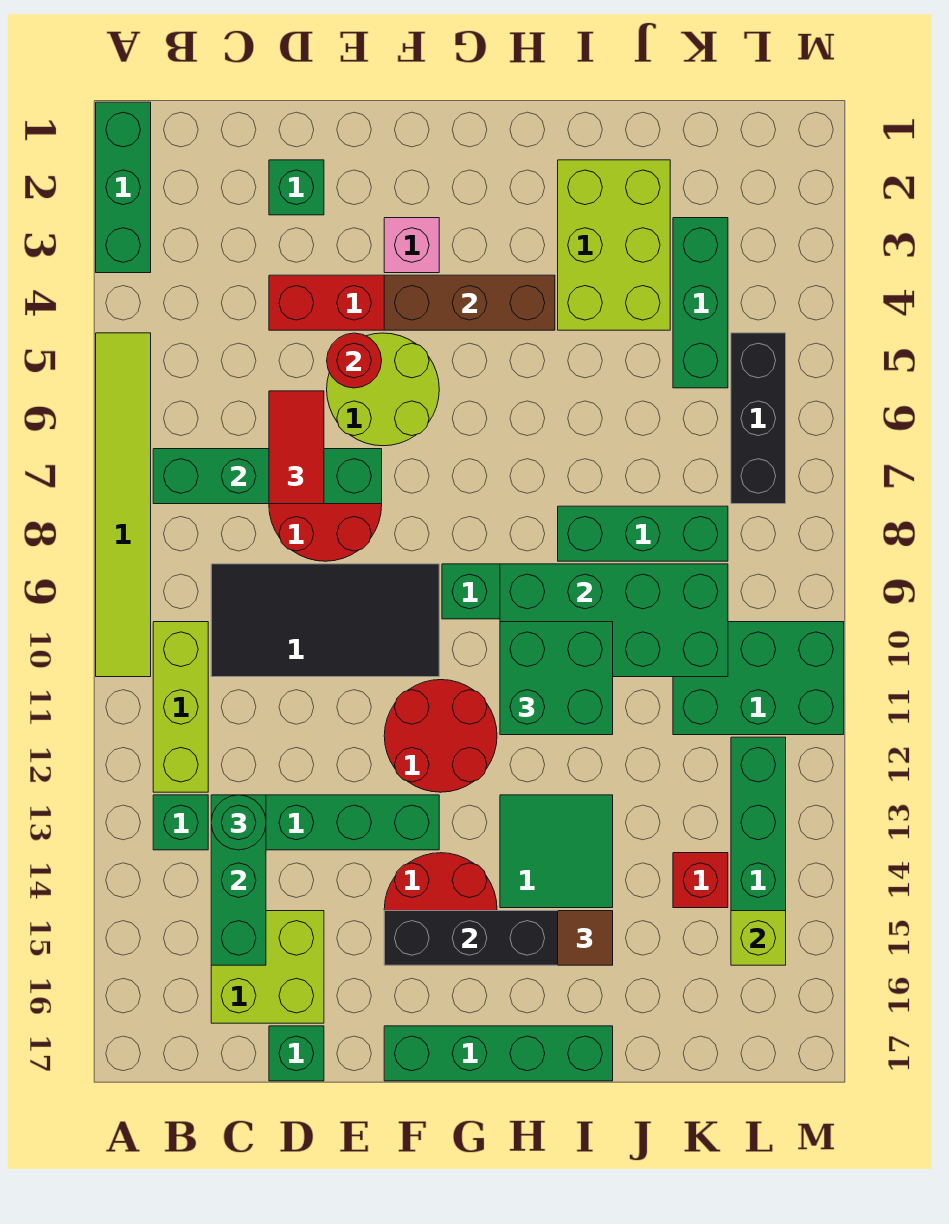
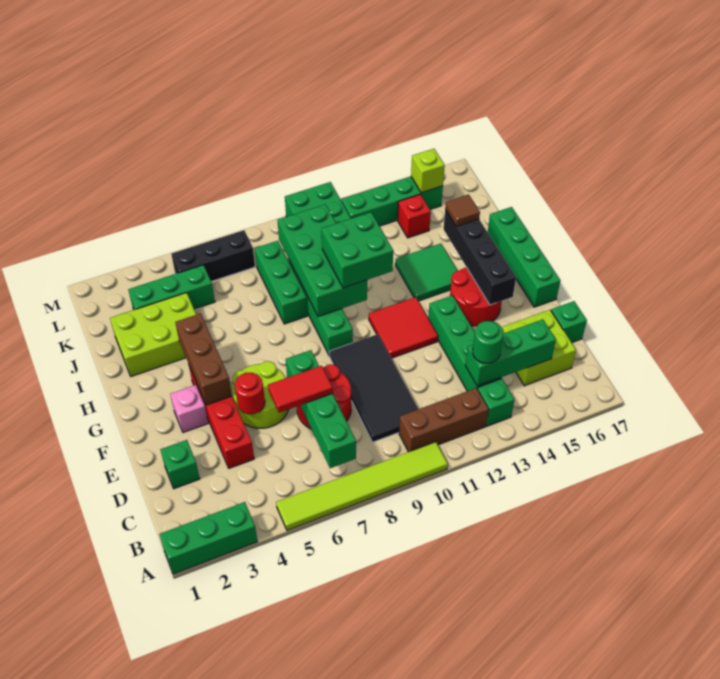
lime brick B10:B12 level 1 -> brown brick B10:B12 level 1
red round brick F11:G12 level 1 -> red tile F11:G12 level 1

